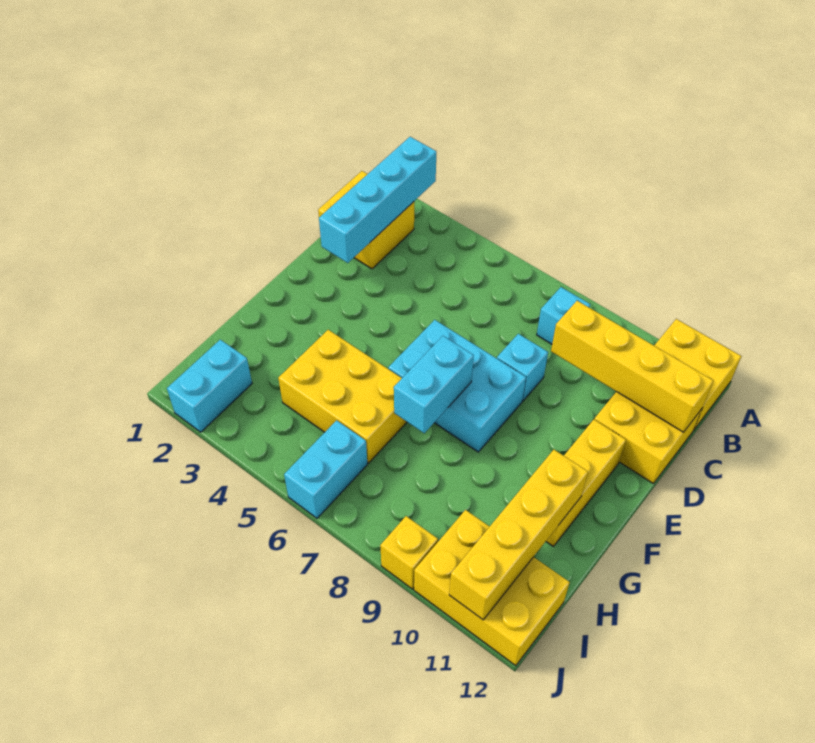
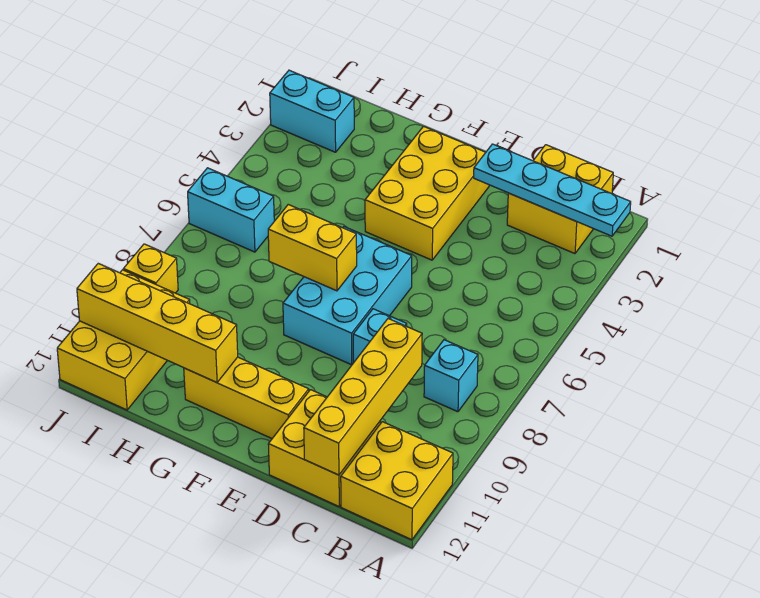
cyan brick A2:D2 level 2 -> cyan plate A2:D2 level 2
cyan brick F7:G7 level 2 -> yellow brick F7:G7 level 2
yellow brick G4:H6 level 1 -> yellow brick E2:F4 level 1

